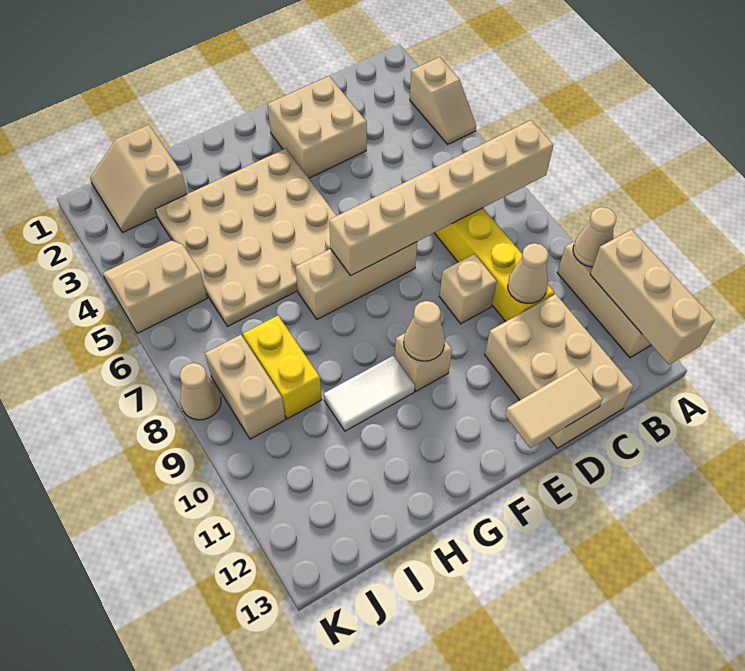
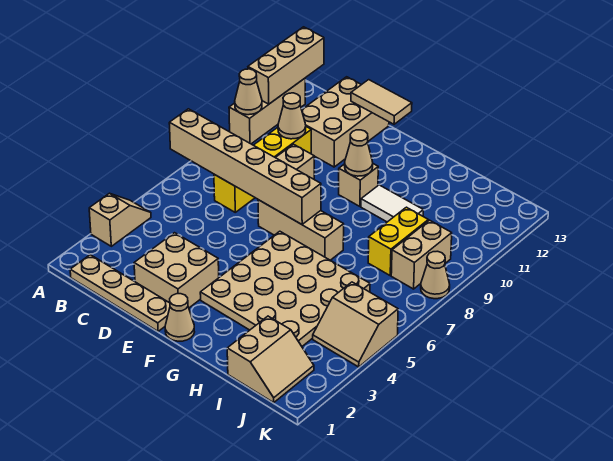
none -> tan plate B1:E1 level 1
none -> tan cone F1 level 1

